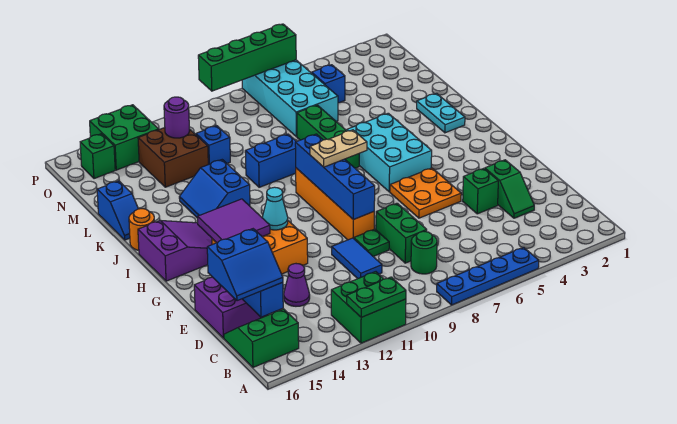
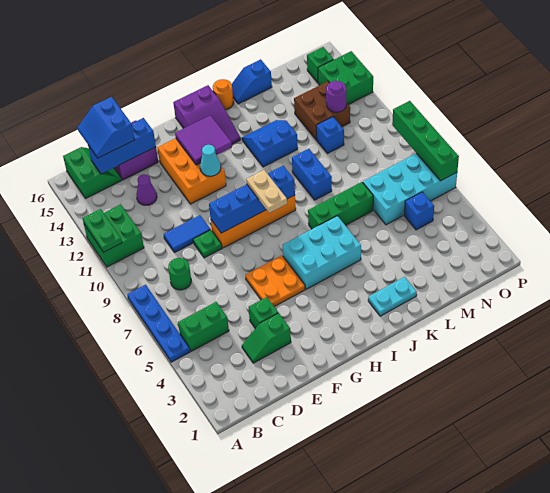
green brick D8:E8 level 1 -> green brick B5:C5 level 1

